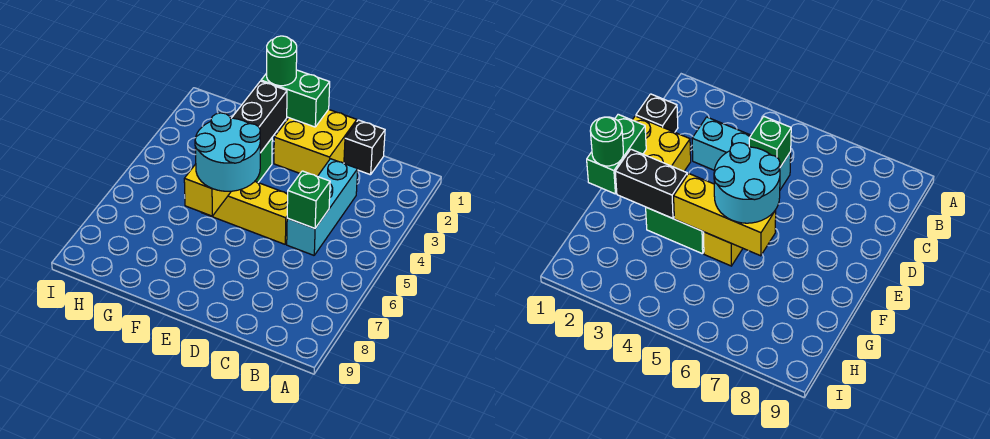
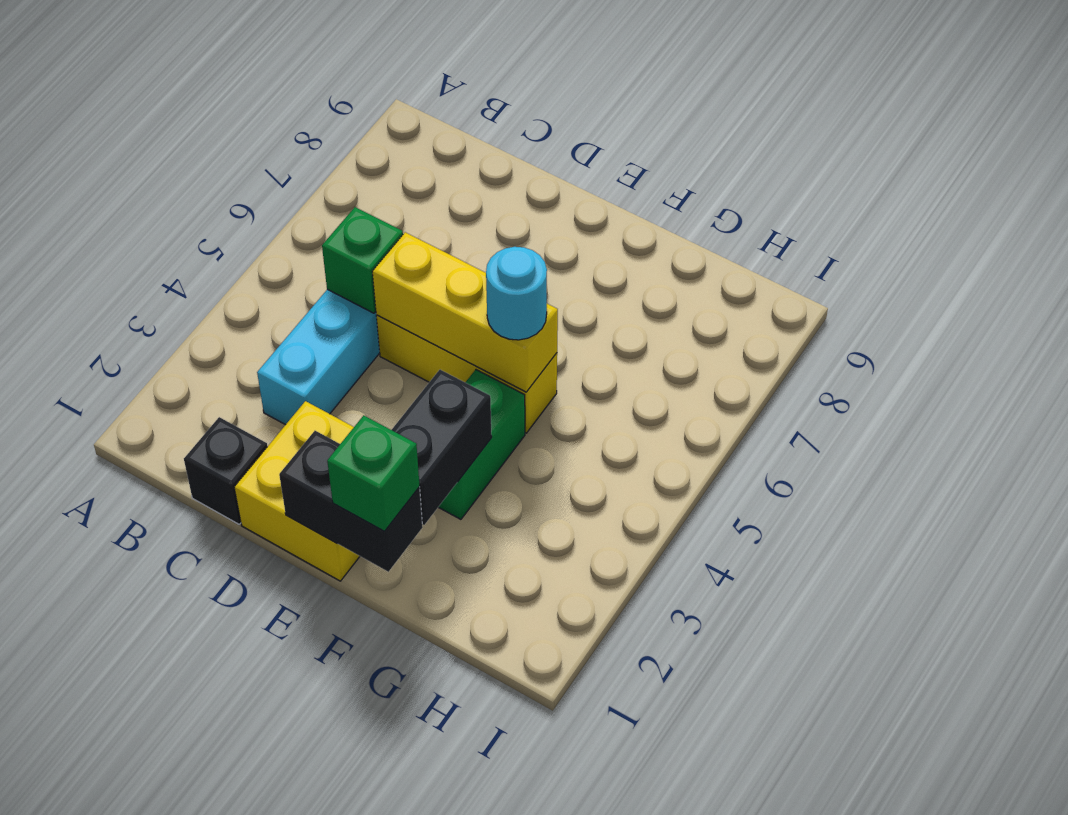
green brick E1:F1 level 2 -> black brick E1:F1 level 2
cyan round brick E5:F6 level 3 -> cyan round brick F5 level 3
green round brick F1 level 3 -> green brick F1 level 3
yellow brick F4:F6 level 2 -> yellow brick D5:F5 level 2

